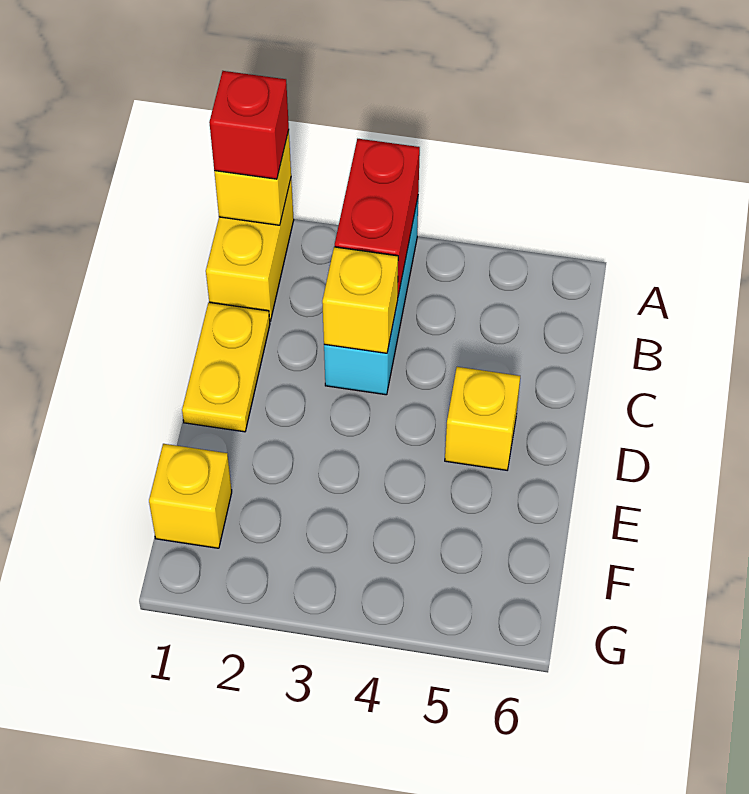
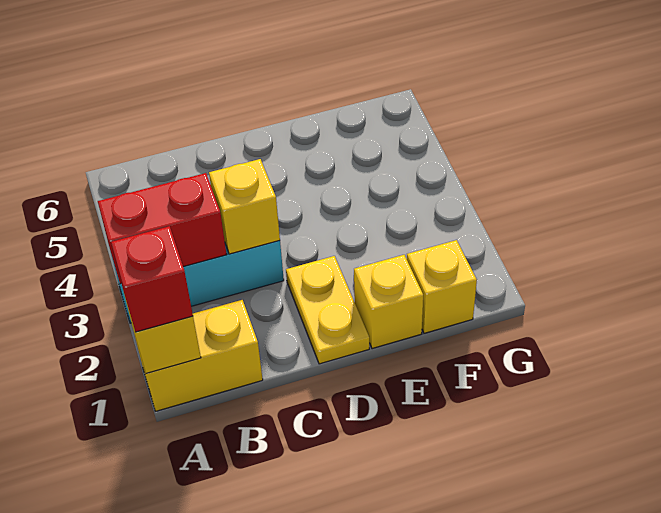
yellow plate C1:D1 level 1 -> yellow plate D1:D2 level 1
yellow brick D5 level 1 -> yellow brick E1 level 1

